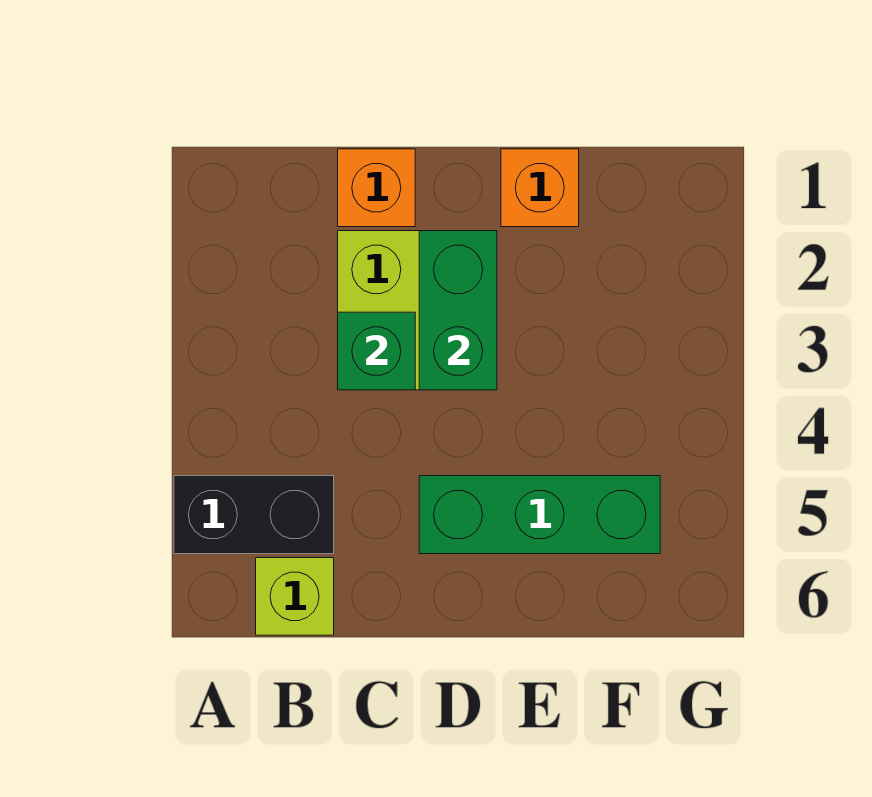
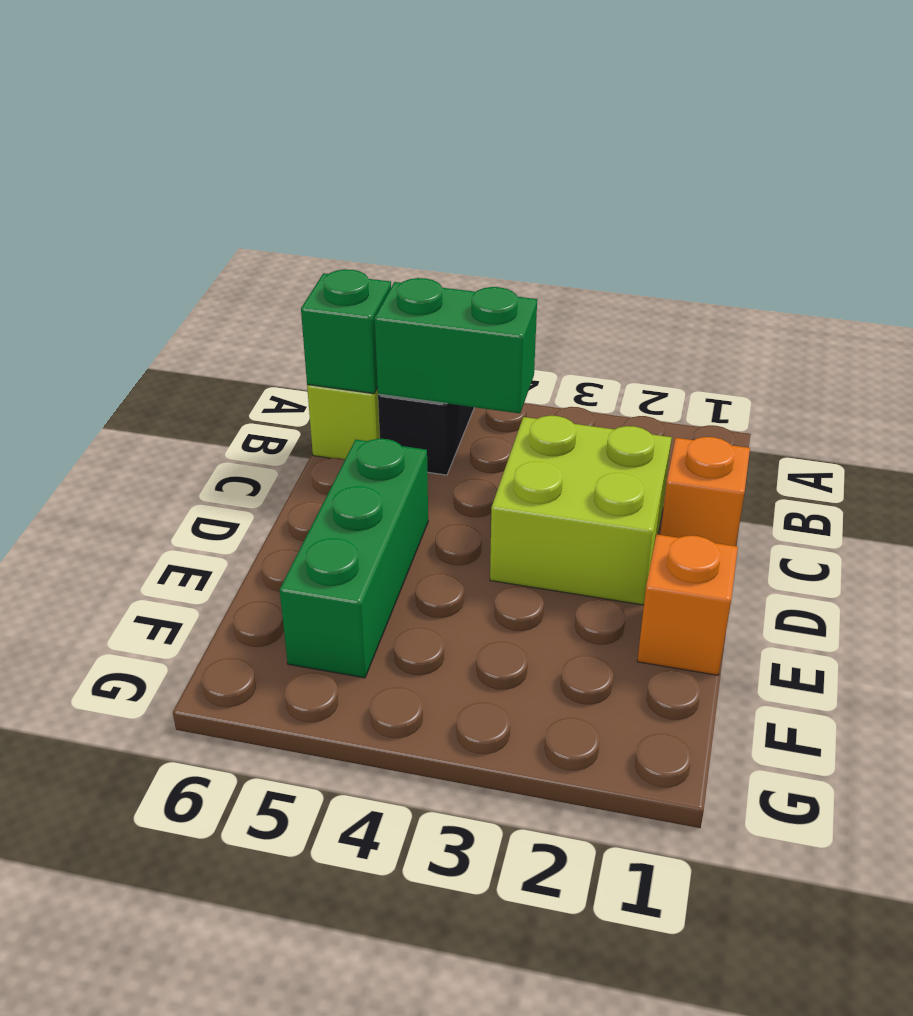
green brick C3 level 2 -> green brick B6 level 2
green brick D2:D3 level 2 -> green brick B4:B5 level 2

